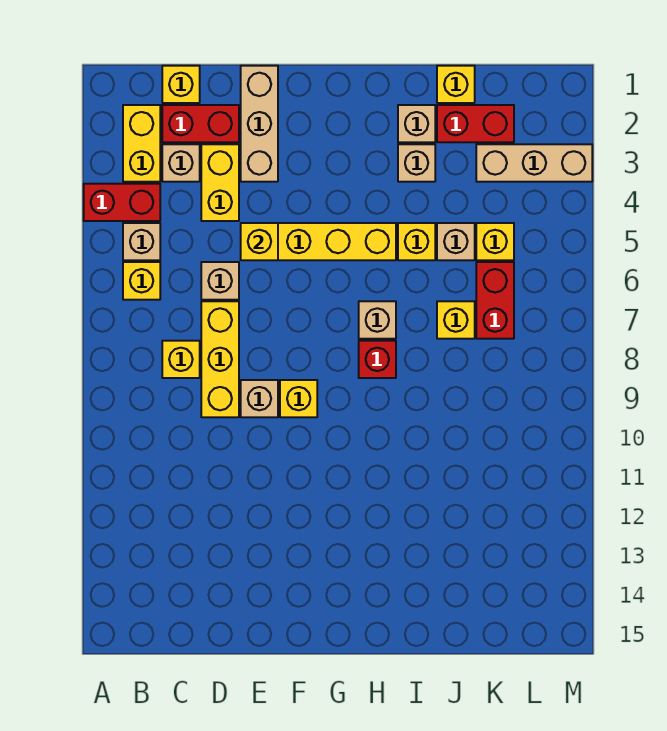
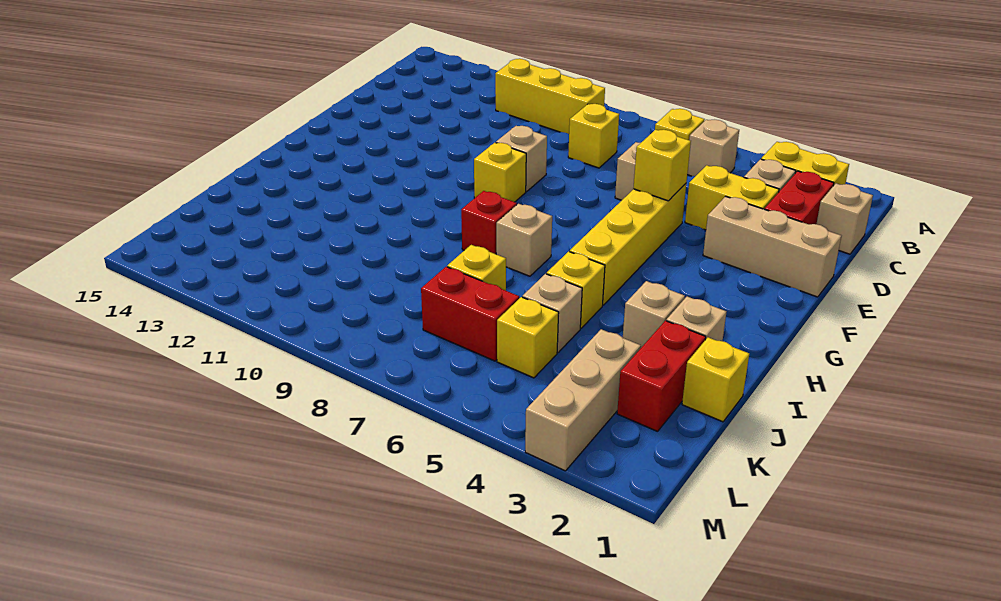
red brick A4:B4 level 1 -> none
yellow brick C1 level 1 -> tan brick C1 level 1
yellow brick D7:D9 level 1 -> yellow brick B9:B11 level 1

